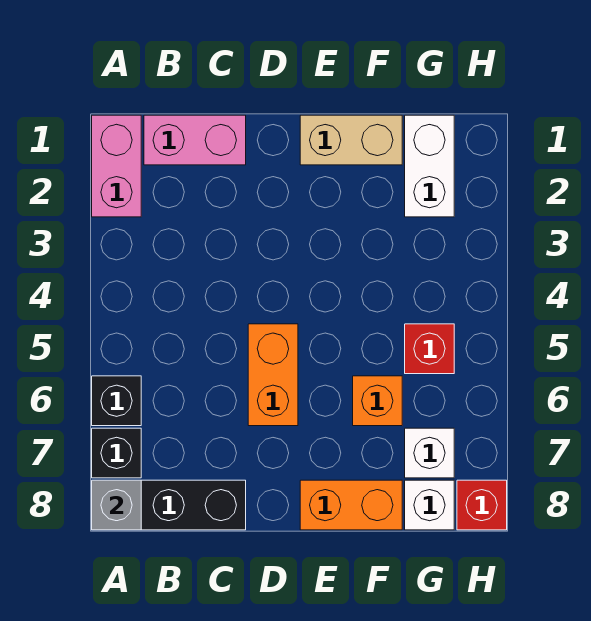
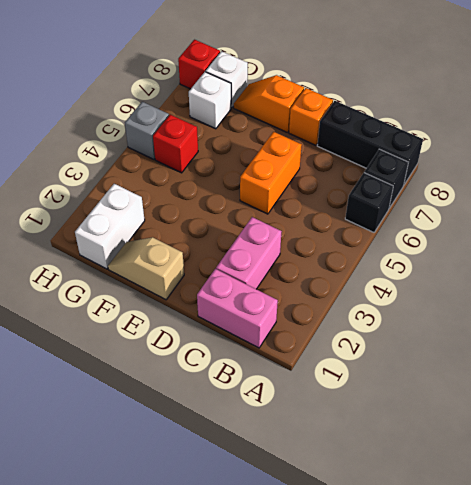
pink brick A1:A2 level 1 -> pink brick C2:C3 level 1
grey brick A8 level 2 -> grey brick H5 level 1
tan brick E1:F1 level 1 -> tan slope E1:F1 level 1 top E
orange brick E8:F8 level 1 -> orange slope E8:F8 level 1 top E
orange brick F6 level 1 -> orange brick D8 level 1

